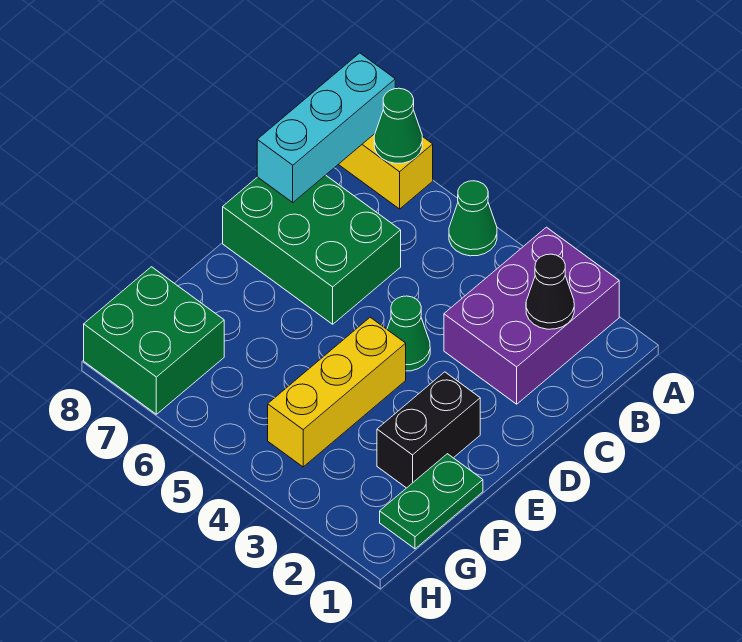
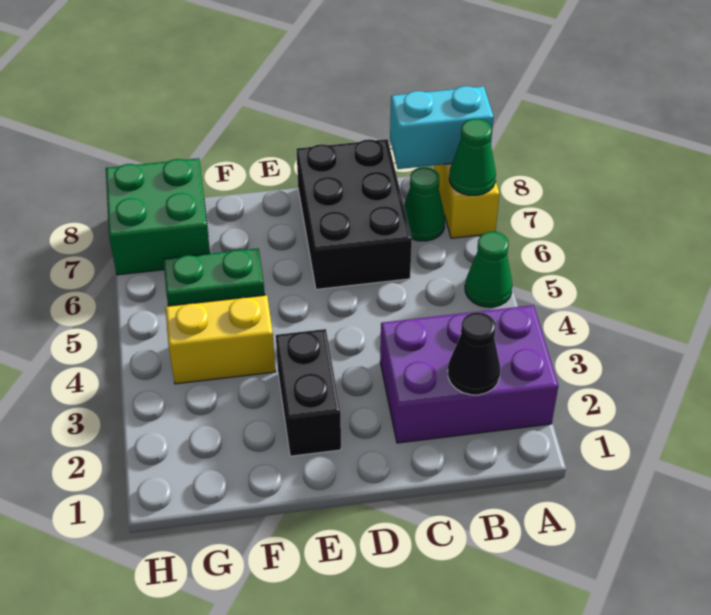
cyan brick A8:C8 level 2 -> cyan brick A8:B8 level 2
green brick C6:D8 level 1 -> black brick C6:D8 level 1
green cone D4 level 1 -> green cone B7 level 1
black brick E2:F2 level 1 -> black brick E2:E3 level 1
yellow brick E4:G4 level 1 -> yellow brick F4:G4 level 1
green plate F1:G1 level 1 -> green plate F6:G6 level 1

